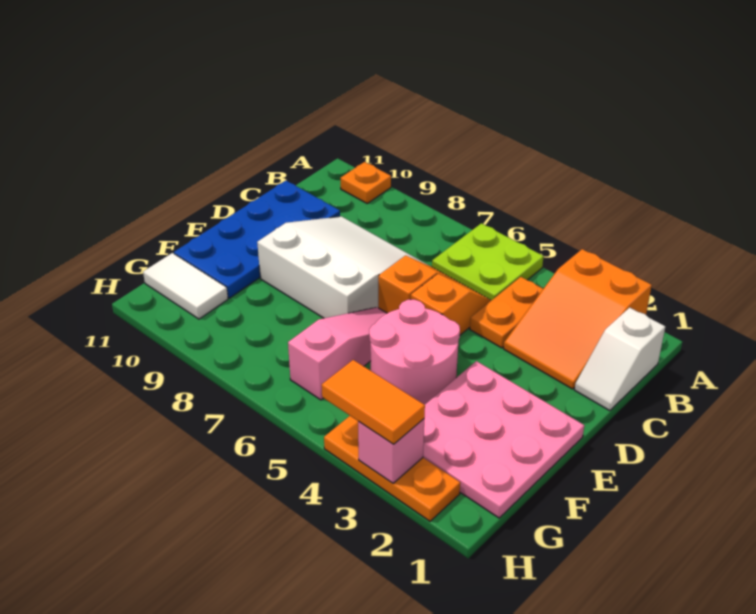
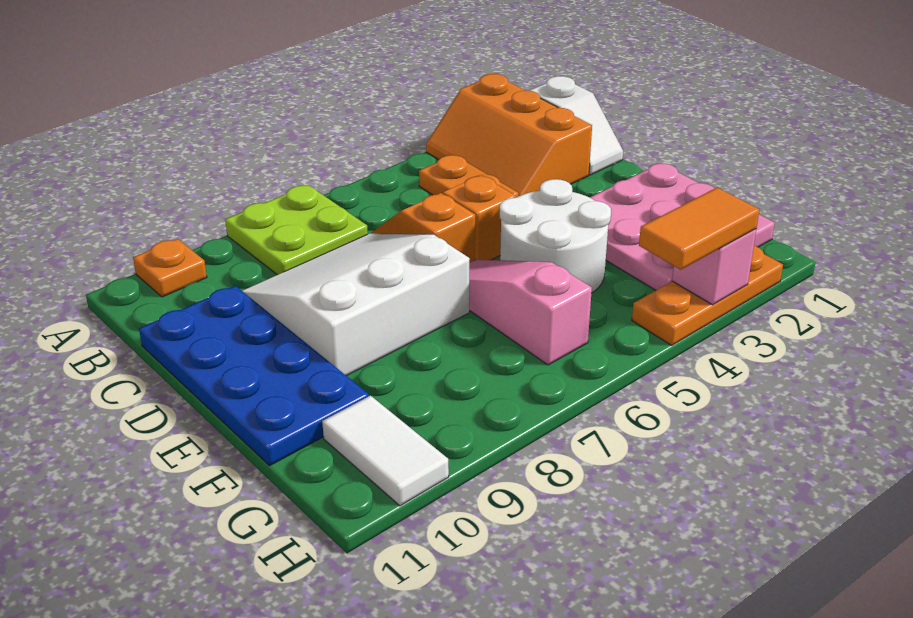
orange slope A2:C3 level 1 top A -> orange slope A2:C3 level 1 top 2
lime plate A5:B6 level 1 -> lime plate A7:B8 level 1
pink round brick E4:F5 level 1 -> white round brick E4:F5 level 1
white tile G10:G11 level 1 -> white tile G10:H10 level 1

